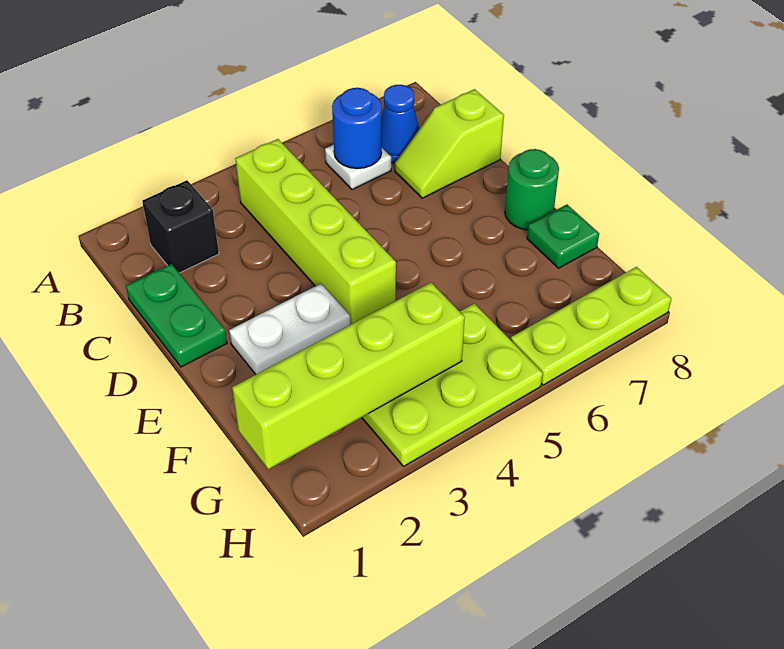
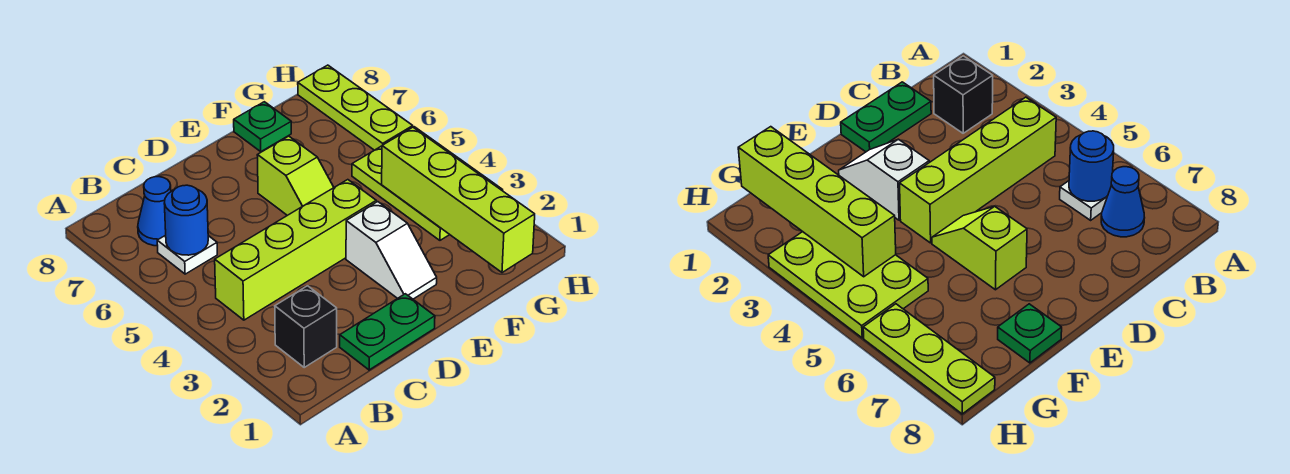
lime slope C7:C8 level 1 top 8 -> lime slope E5:E6 level 1 top 6
white plate E2:E3 level 1 -> white slope E2:E3 level 1 top 3
green round brick E8 level 1 -> none

